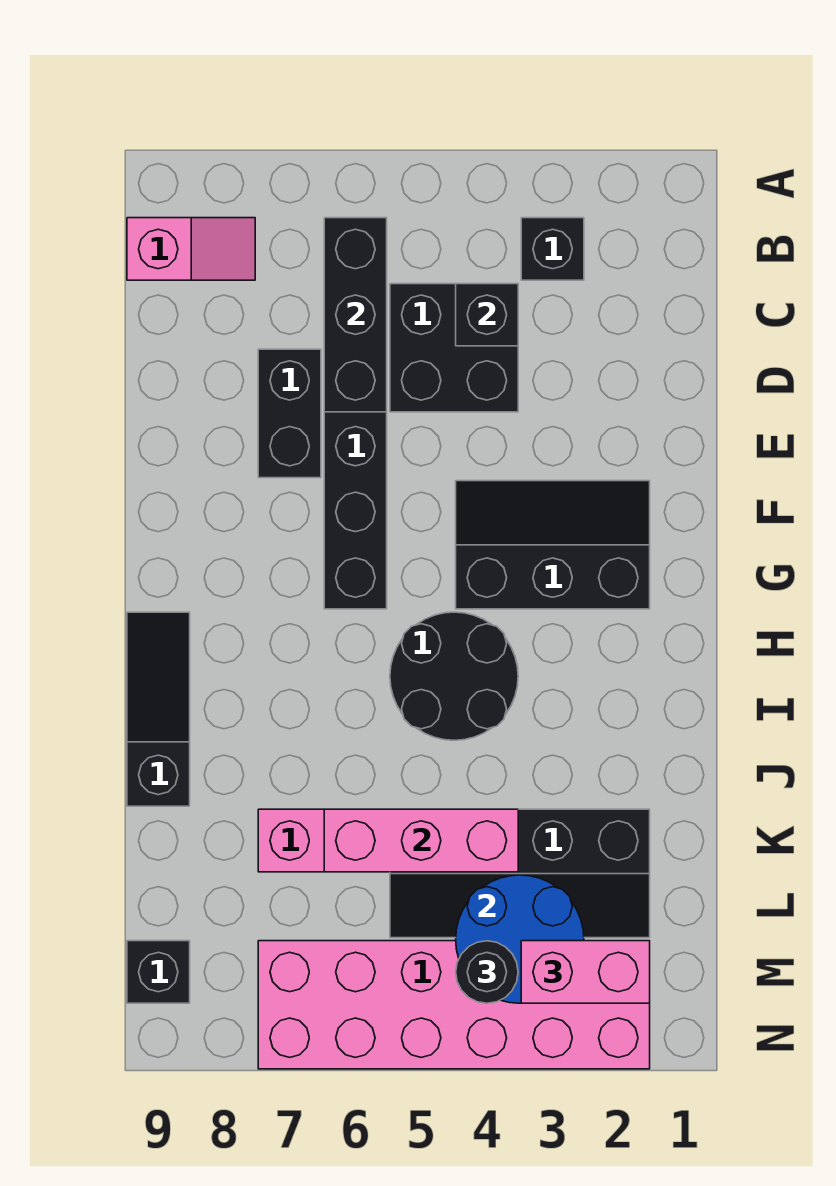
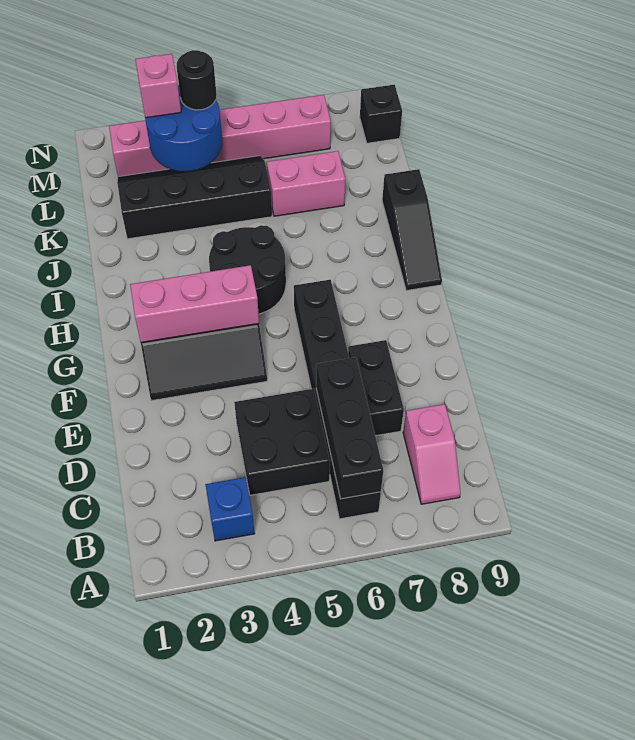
black brick B3 level 1 -> blue brick B3 level 1
pink slope B8:B9 level 1 top 9 -> pink slope B8:C8 level 1 top C
black brick C4 level 2 -> none
pink brick K4:K6 level 2 -> pink brick G2:G4 level 2
pink brick M2:N7 level 1 -> pink brick M2:M7 level 1
pink brick M2:M3 level 3 -> pink brick M3 level 3

